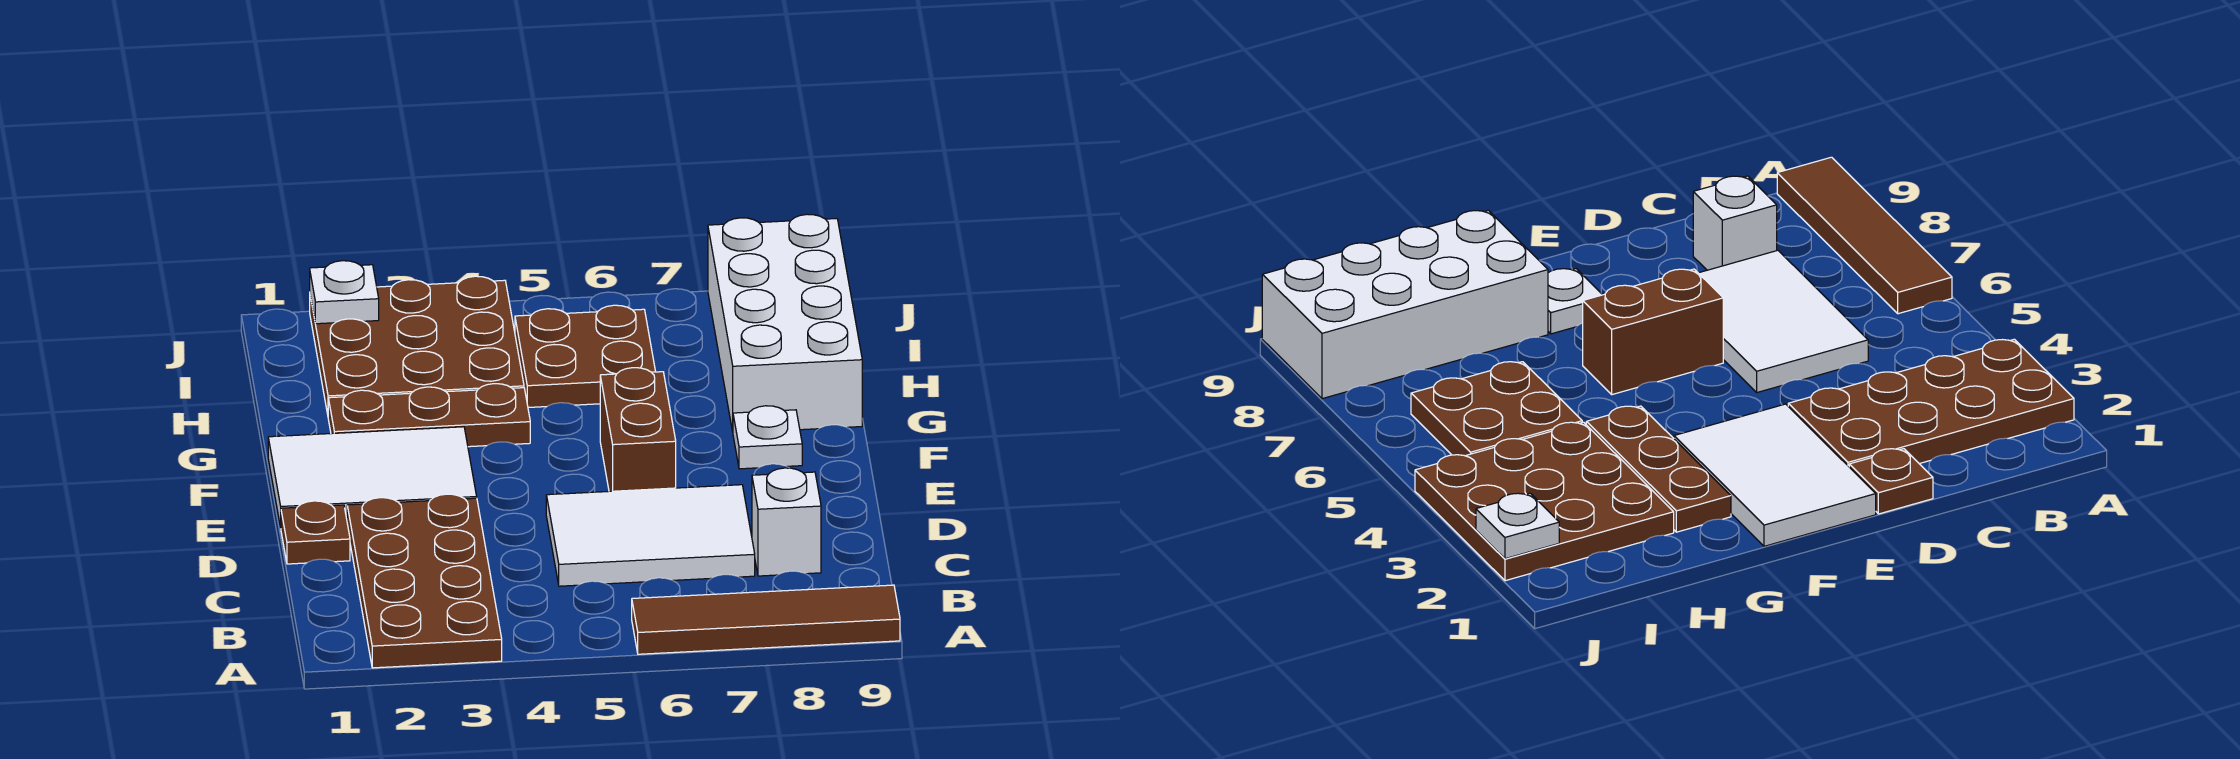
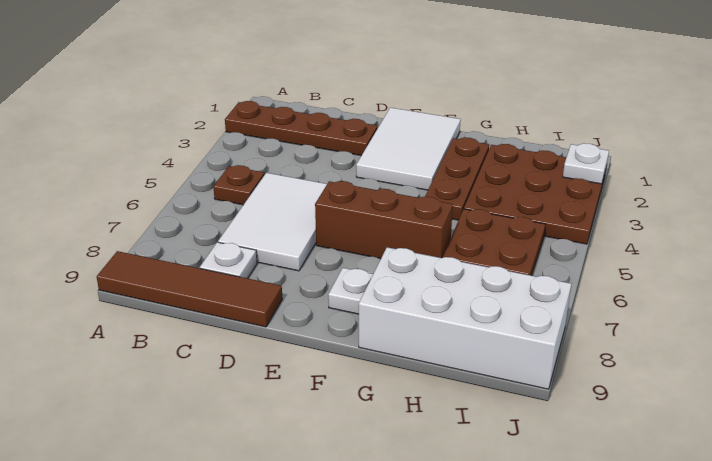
brown plate A2:D3 level 1 -> brown plate A2:D2 level 1
brown tile A6:A9 level 1 -> brown tile A9:D9 level 1
white brick C8 level 1 -> white plate C8 level 1
brown plate D1 level 1 -> brown plate B5 level 1
brown brick E6:F6 level 1 -> brown brick E6:G6 level 1

